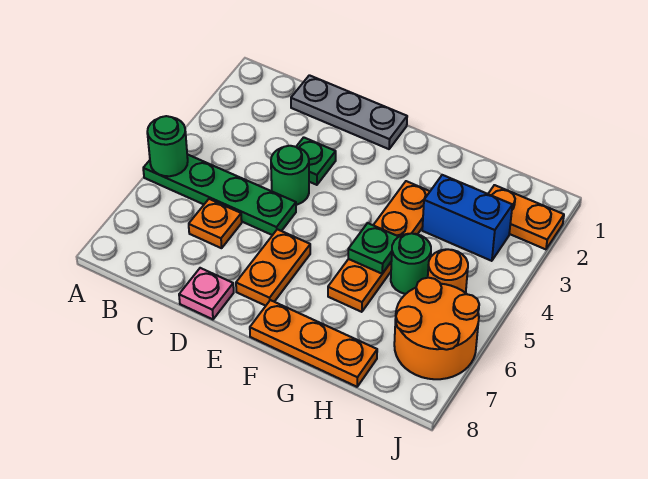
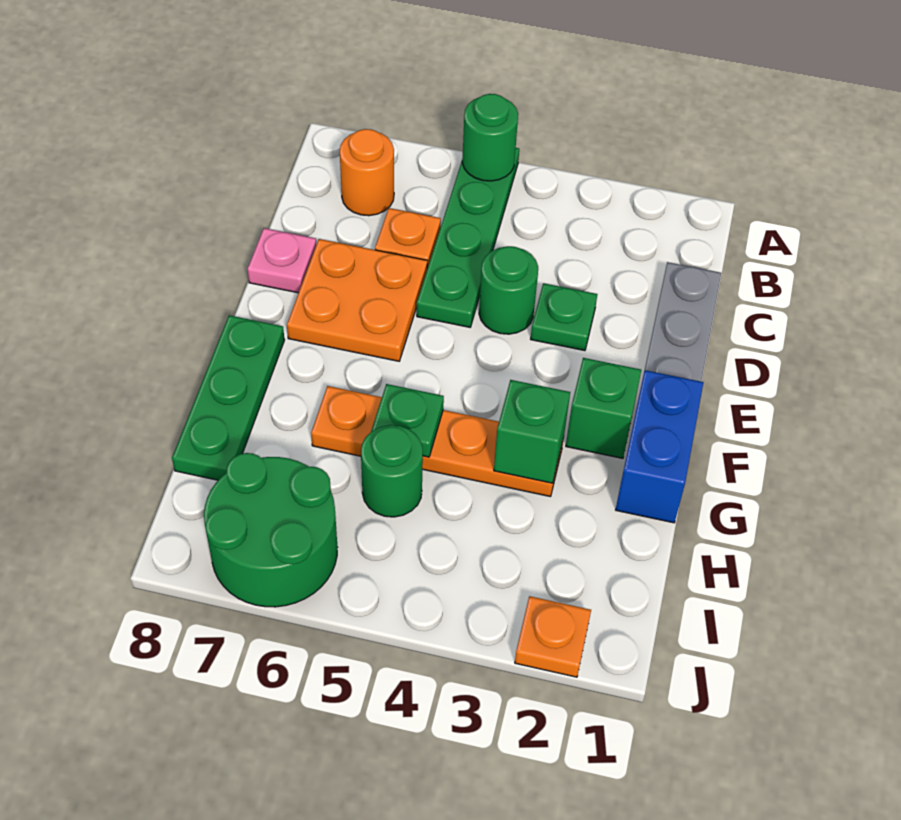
orange plate E6:E7 level 1 -> orange plate D6:E7 level 1
none -> green brick F2 level 1
orange plate F8:H8 level 1 -> green plate F8:H8 level 1
none -> green brick G3 level 2
blue brick H3:I3 level 1 -> blue brick F1:G1 level 1
orange plate I2:J2 level 1 -> orange plate J2 level 1
orange round brick I5 level 1 -> orange round brick B7 level 1
orange round brick I6:J7 level 1 -> green round brick I6:J7 level 1

